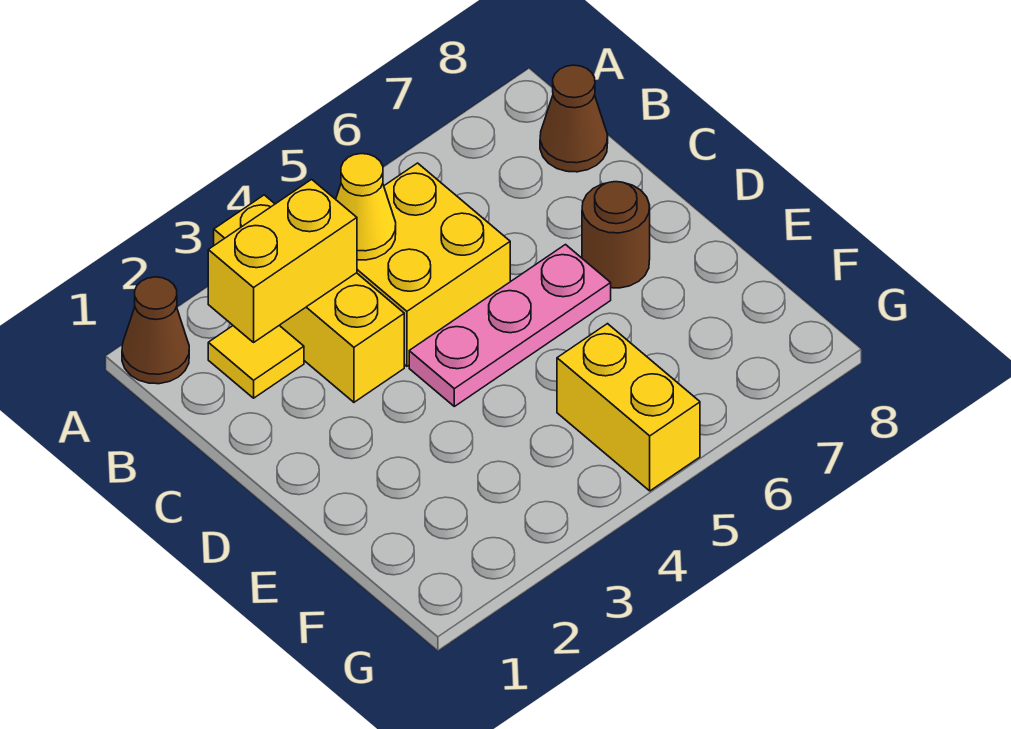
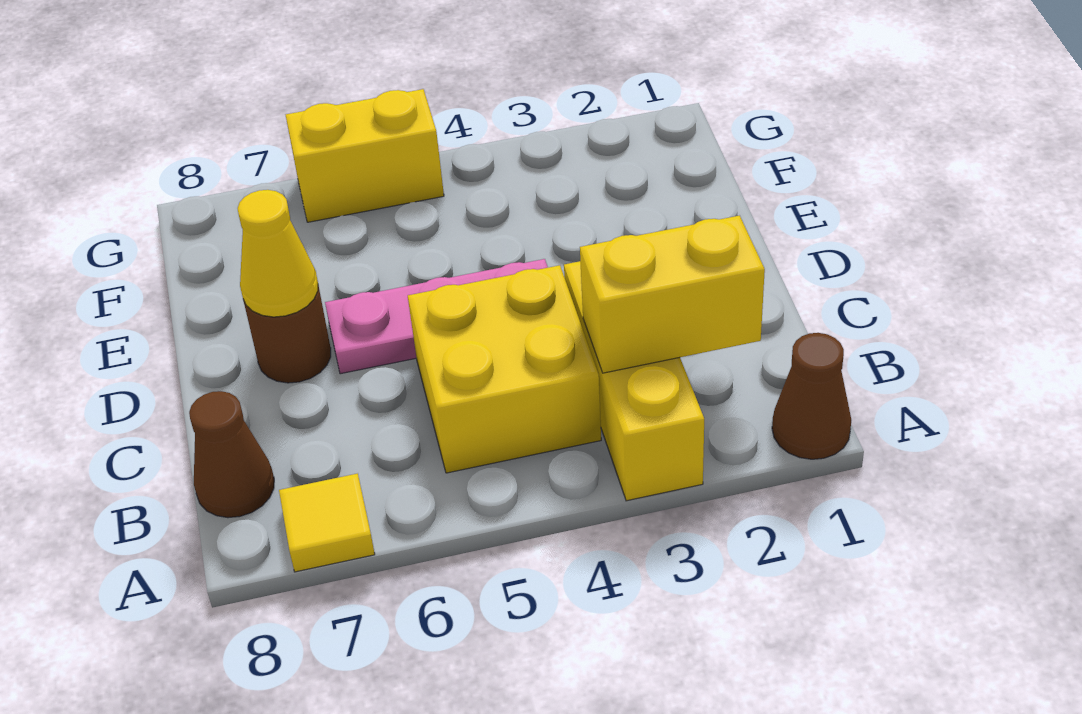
yellow tile B2 level 1 -> yellow tile A7 level 1
yellow cone B4 level 2 -> yellow cone D7 level 2
yellow brick F5:G5 level 1 -> yellow brick G5:G6 level 1

